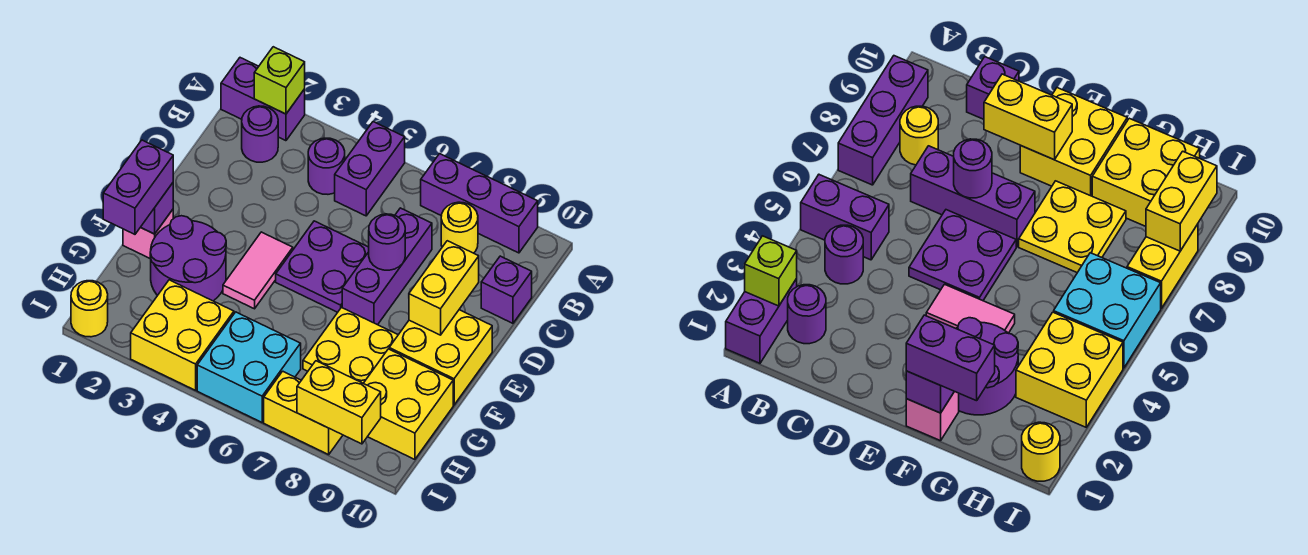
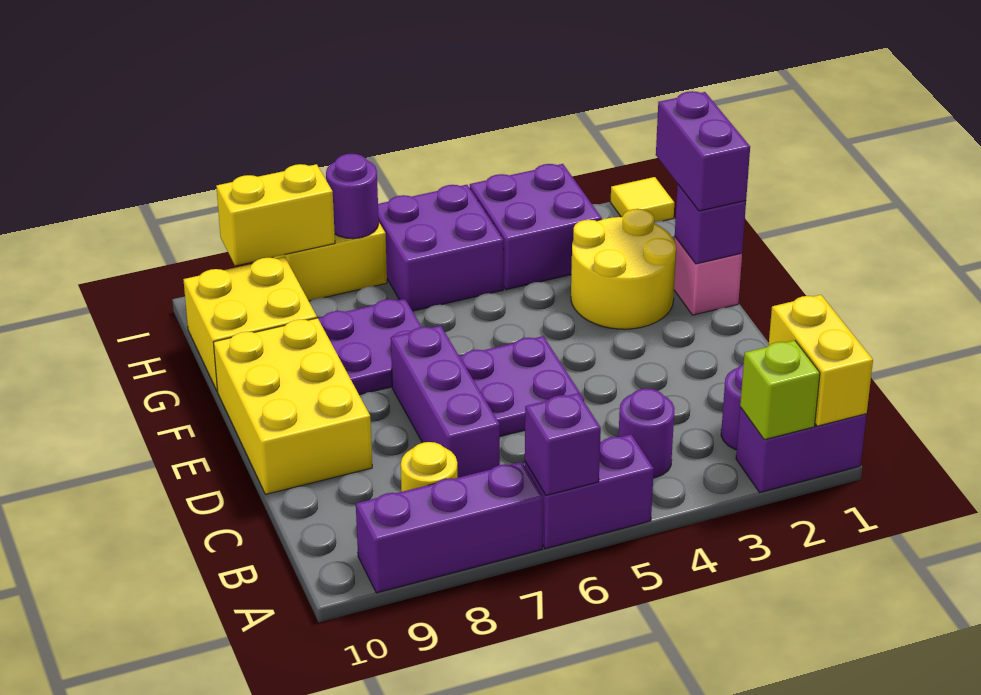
purple brick A5:B5 level 1 -> purple brick A5:A6 level 1
purple brick C10 level 1 -> purple brick A6 level 2
purple round brick D7 level 2 -> purple round brick I7 level 2
yellow brick D9:E9 level 2 -> yellow brick A1:B1 level 2
pink tile E4:F4 level 1 -> none
yellow brick E9:F10 level 1 -> yellow brick D9:F10 level 1
purple round brick F2:G3 level 1 -> yellow round brick F2:G3 level 1
yellow plate F7:G8 level 1 -> purple plate F7:G8 level 1
yellow brick H3:I4 level 1 -> purple brick H3:I4 level 1
cyan brick H5:I6 level 1 -> purple brick H5:I6 level 1
yellow round brick I1 level 1 -> yellow tile I1 level 1

